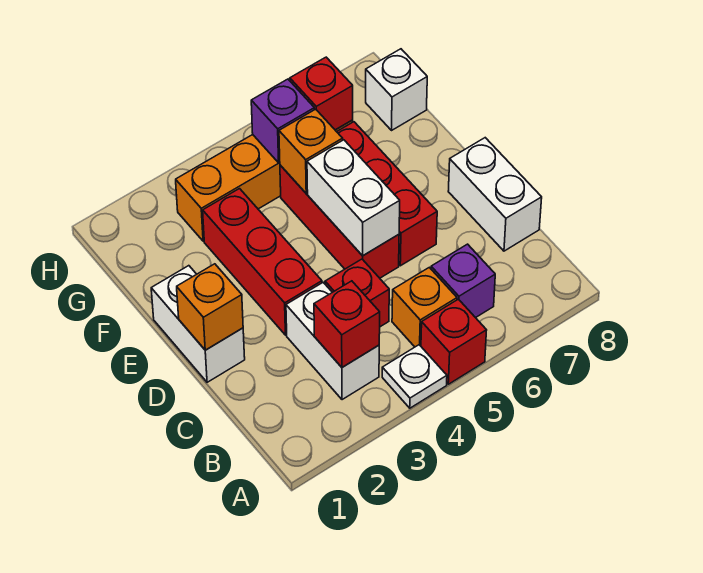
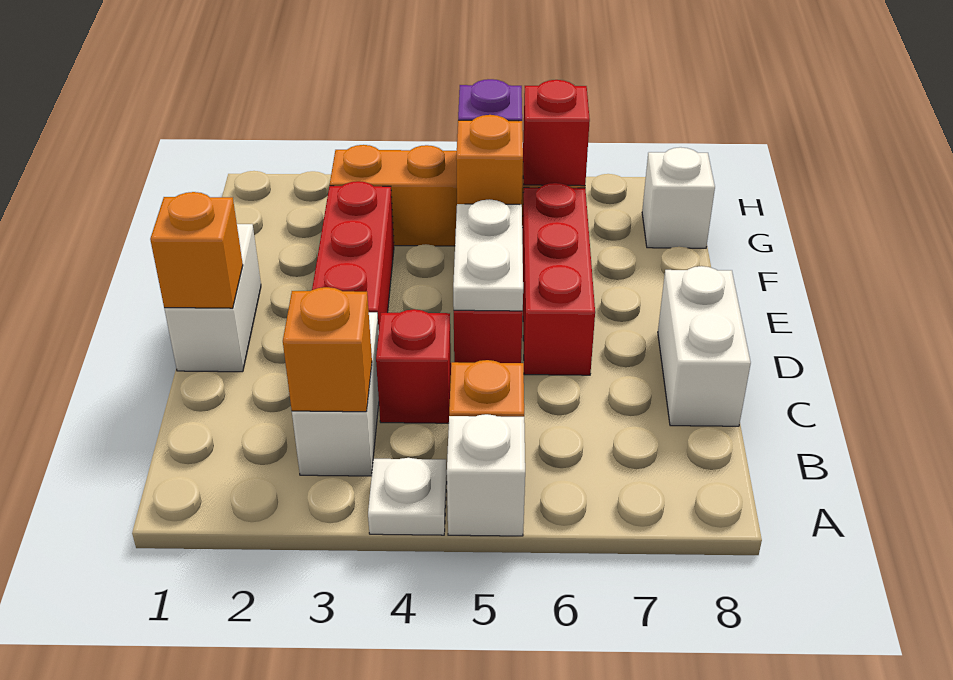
red brick A5 level 1 -> white brick A5 level 1
red brick B3 level 2 -> orange brick B3 level 2
purple brick B6 level 1 -> none
white brick D5:E5 level 2 -> white plate D5:E5 level 2

